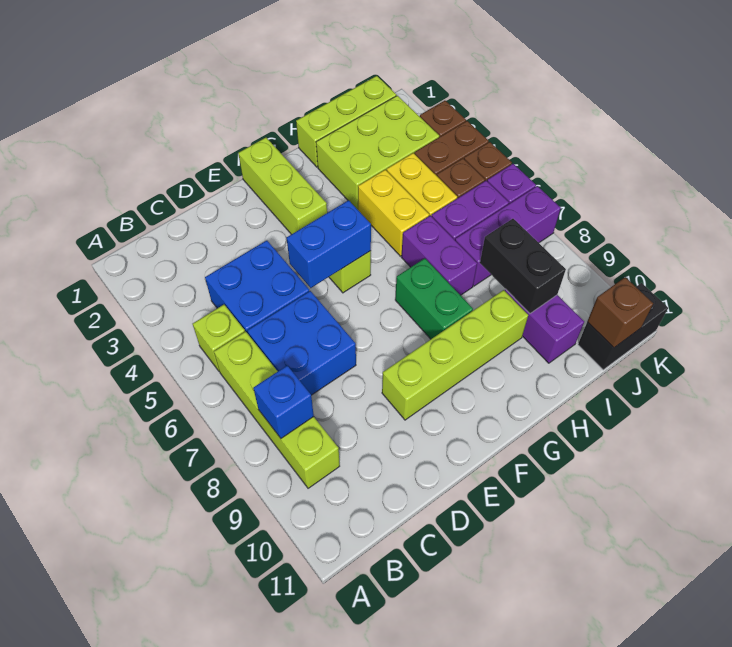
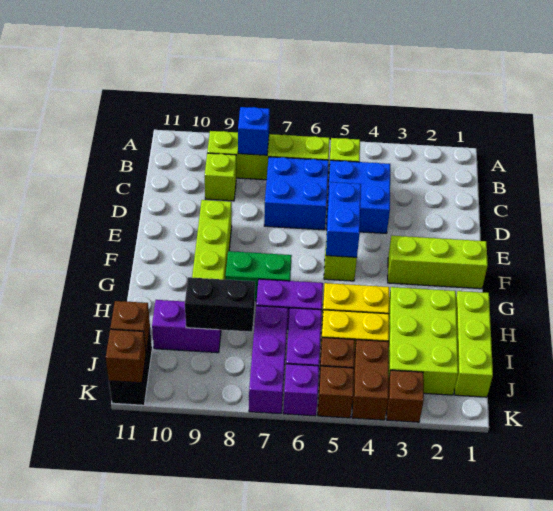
none -> lime brick C9 level 1
none -> brown brick K11 level 2

